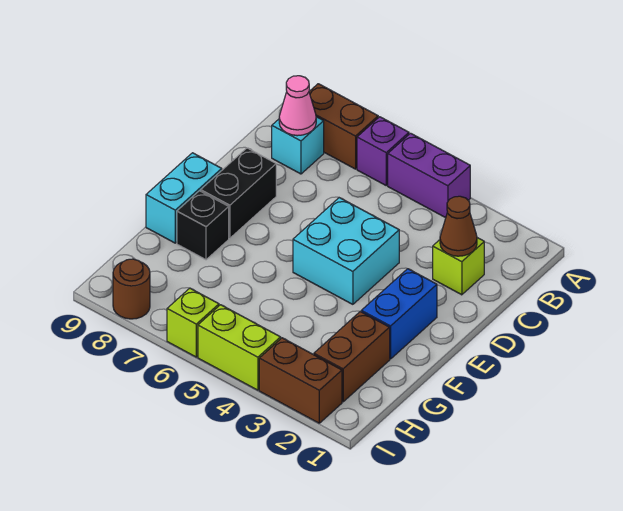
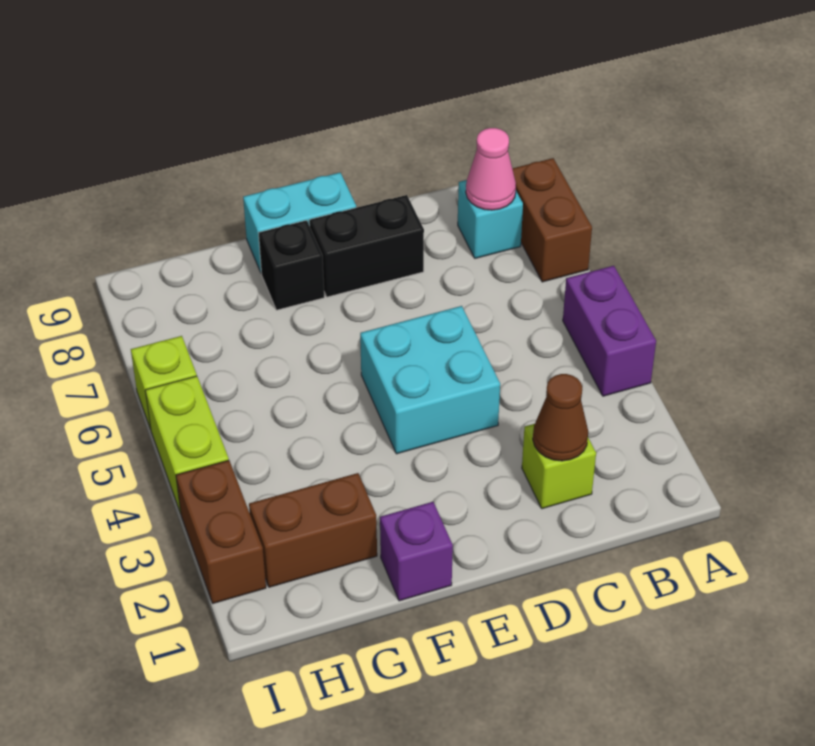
purple brick A6 level 1 -> purple brick F1 level 1
blue brick E2:F2 level 1 -> none
brown round brick I8 level 1 -> none

